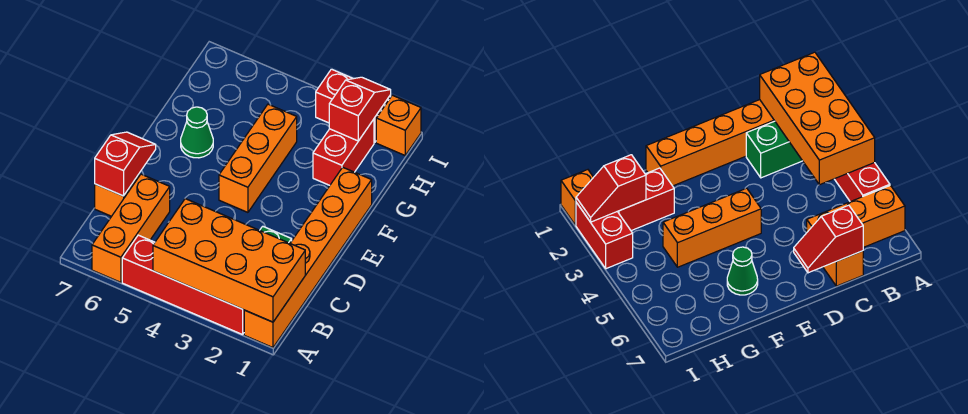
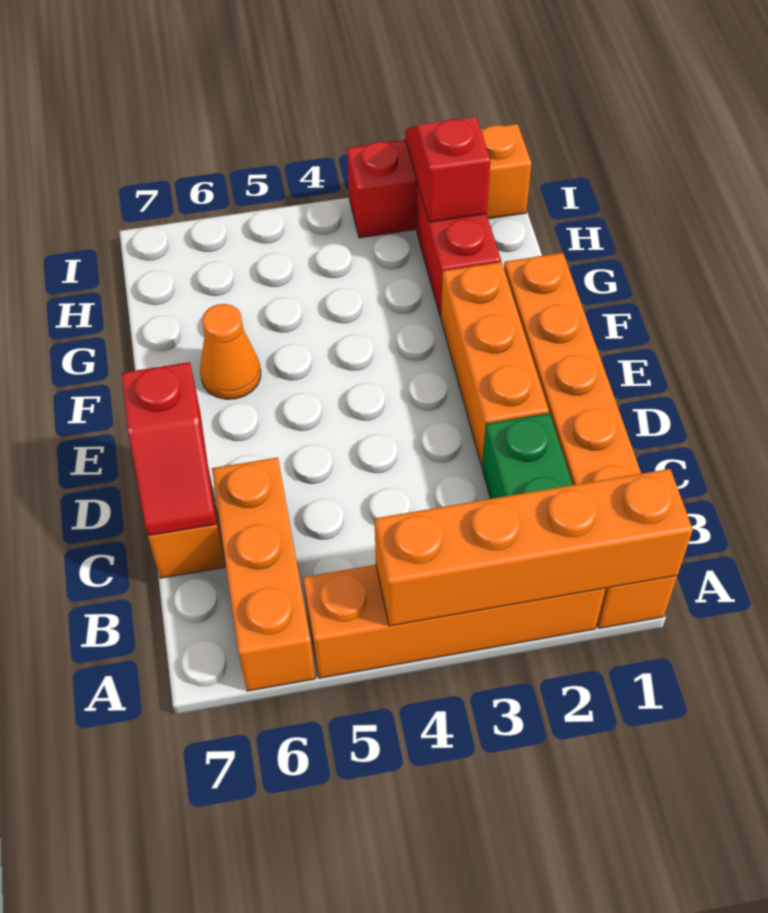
orange brick A1:B4 level 2 -> orange brick A1:A4 level 2
red brick A2:A5 level 1 -> orange brick A2:A5 level 1
red slope C7:D7 level 2 top C -> red slope C7:D7 level 2 top D
orange brick E4:G4 level 1 -> orange brick D2:F2 level 1
green cone F6 level 1 -> orange cone F6 level 1

